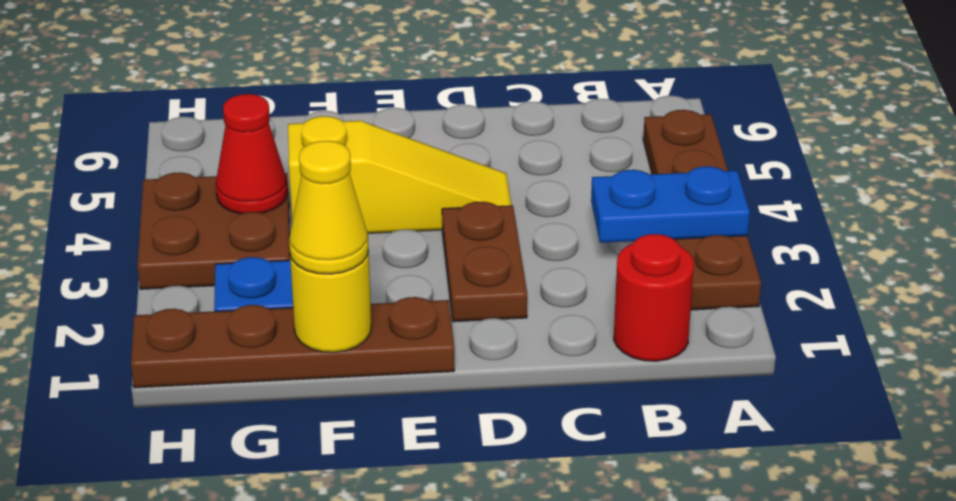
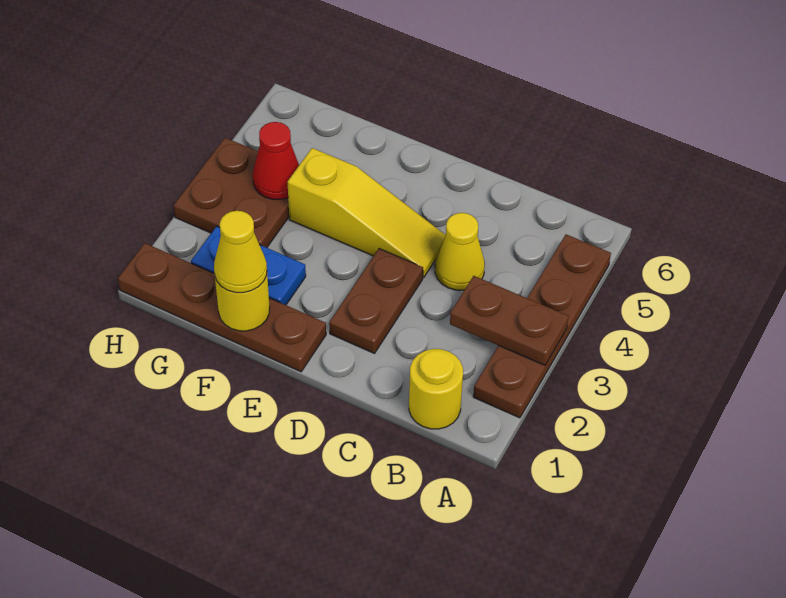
blue plate A3:B3 level 2 -> brown plate A3:B3 level 2
red round brick B1 level 1 -> yellow round brick B1 level 1
none -> yellow cone C4 level 1

